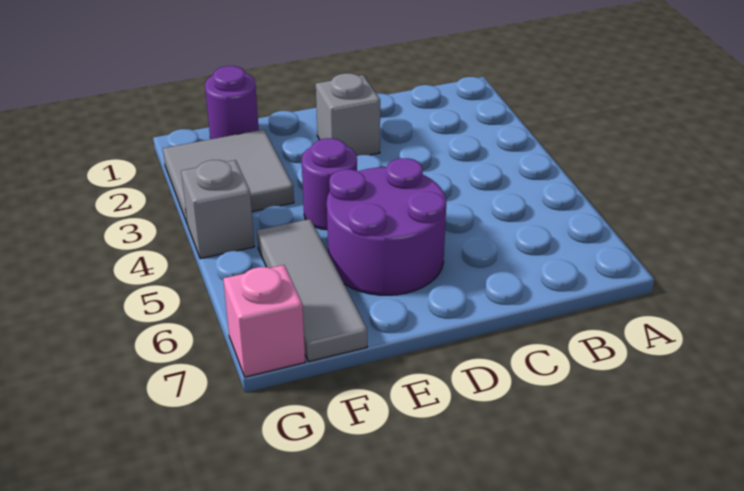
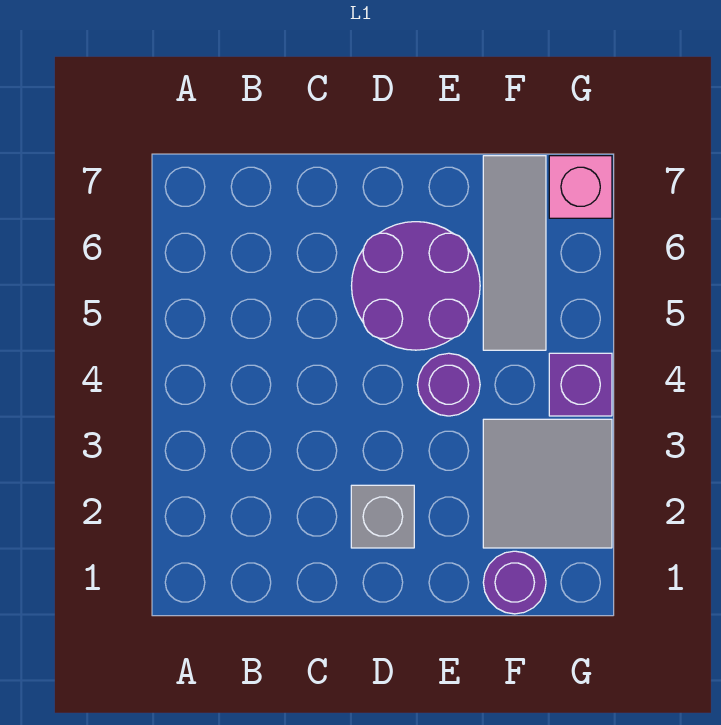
grey brick G4 level 1 -> purple brick G4 level 1

